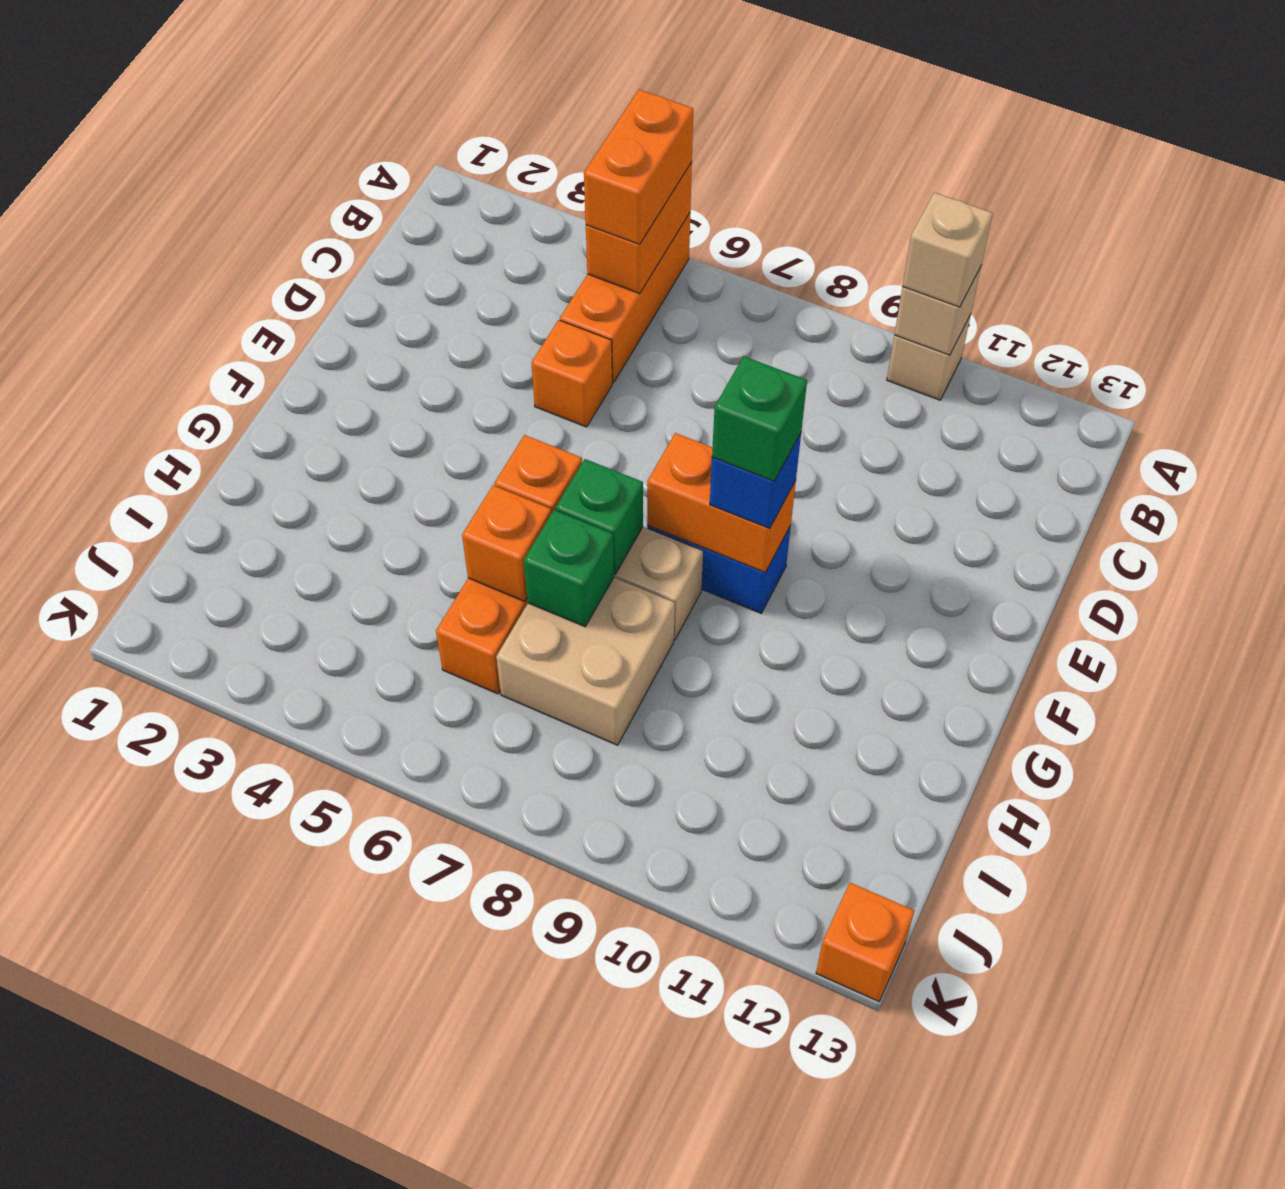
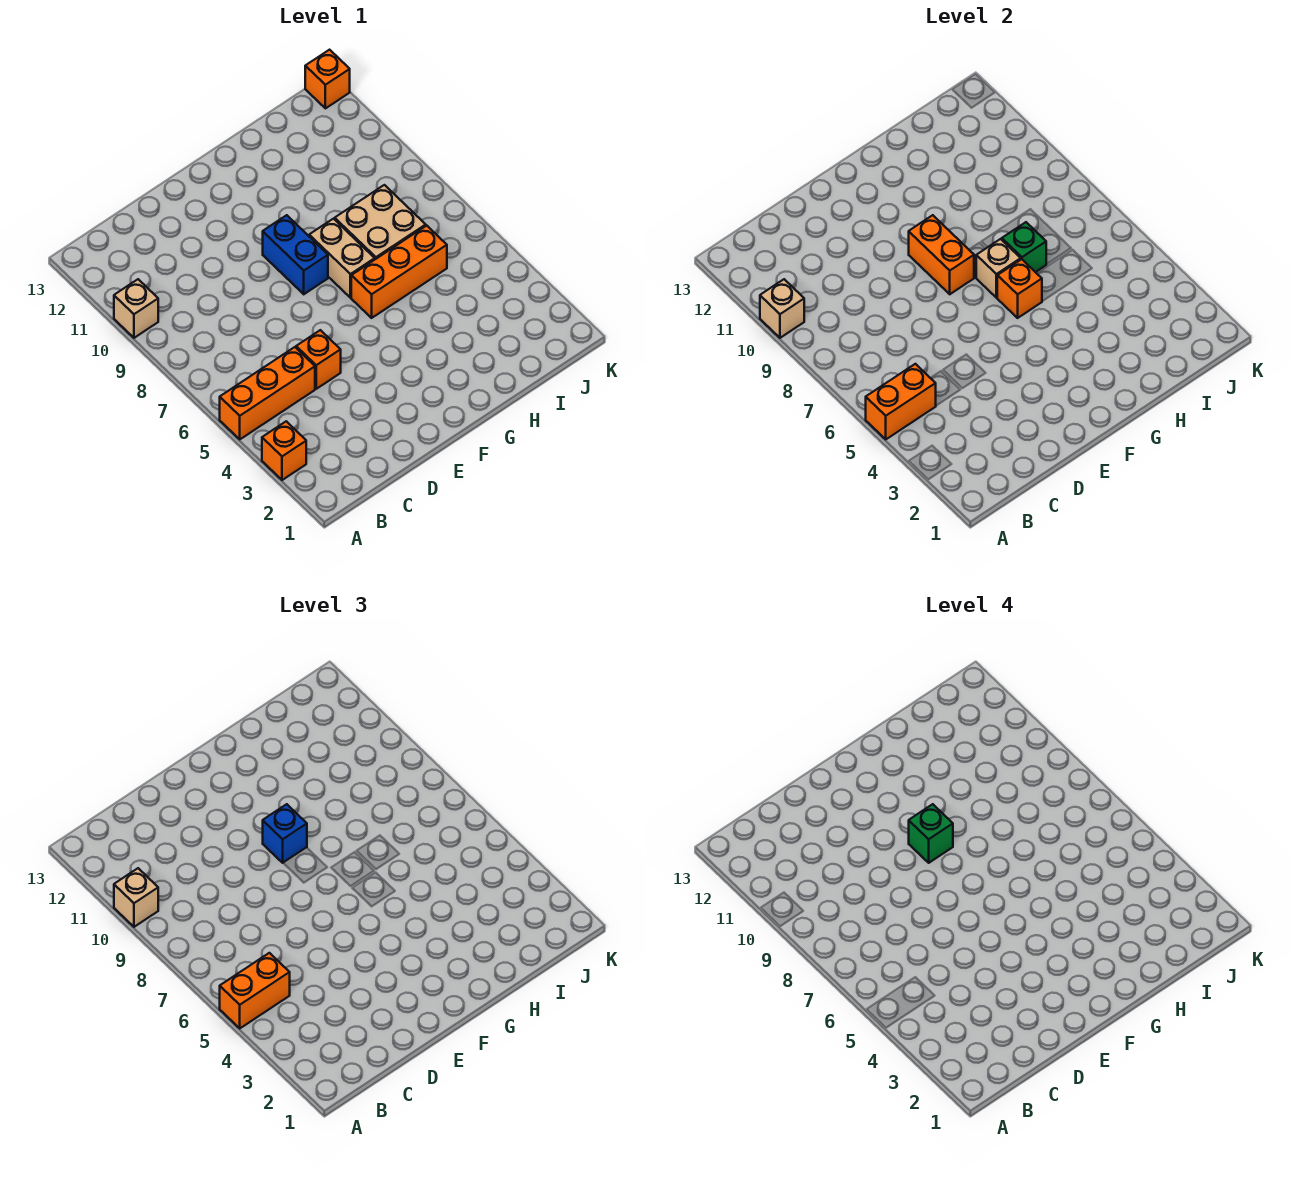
green brick G7 level 2 -> tan brick G7 level 2
orange brick H6 level 2 -> orange brick A3 level 1

